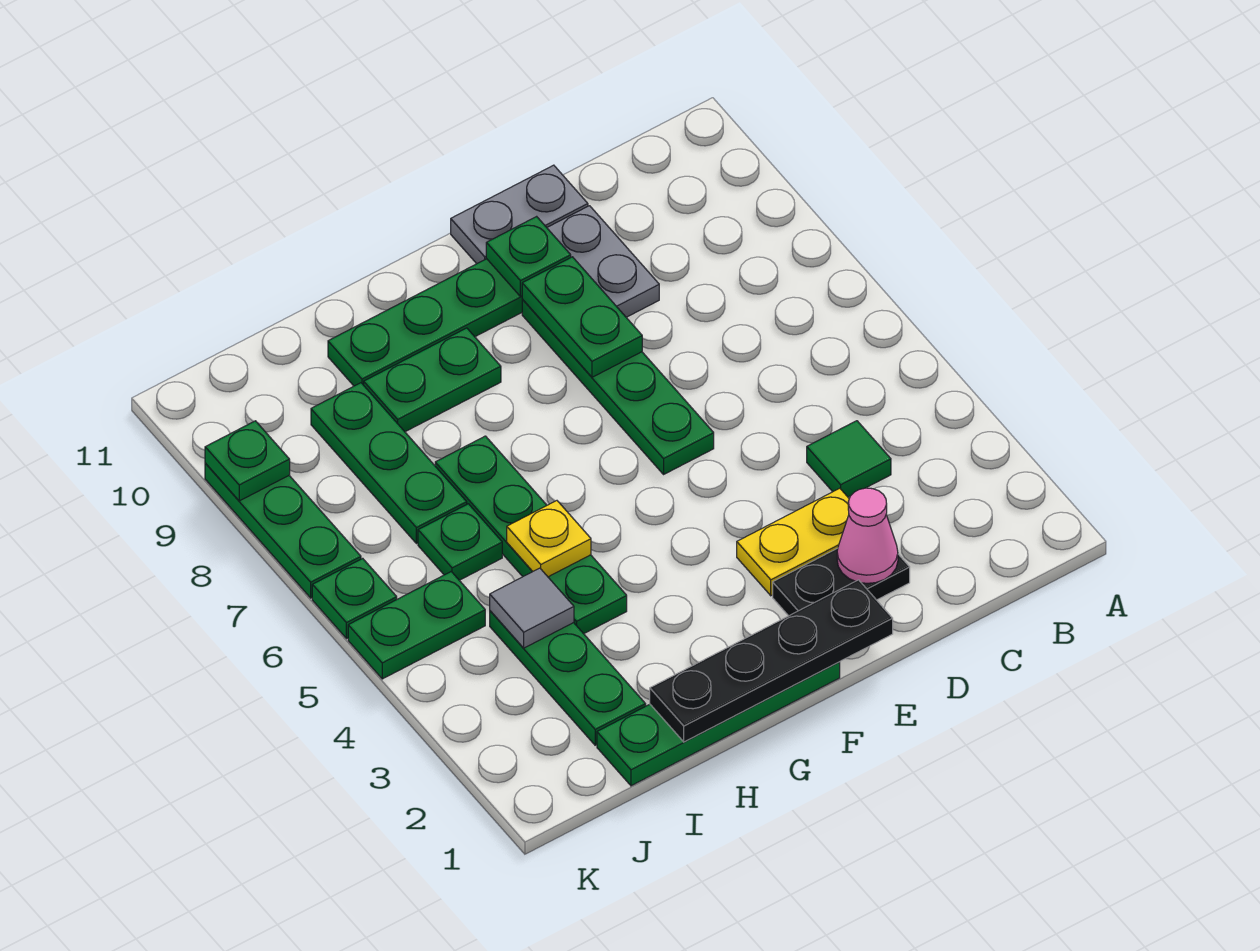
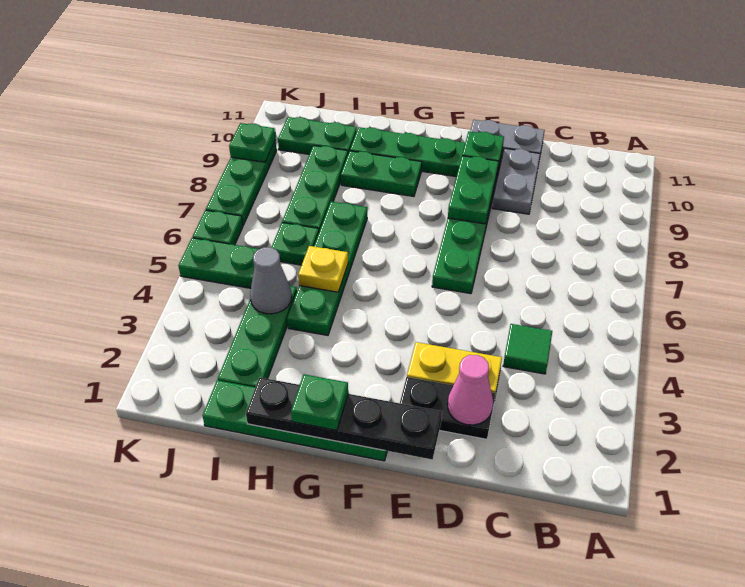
none -> green plate G1 level 3
grey tile I4 level 2 -> grey cone I4 level 2
none -> green plate I10:J10 level 1

